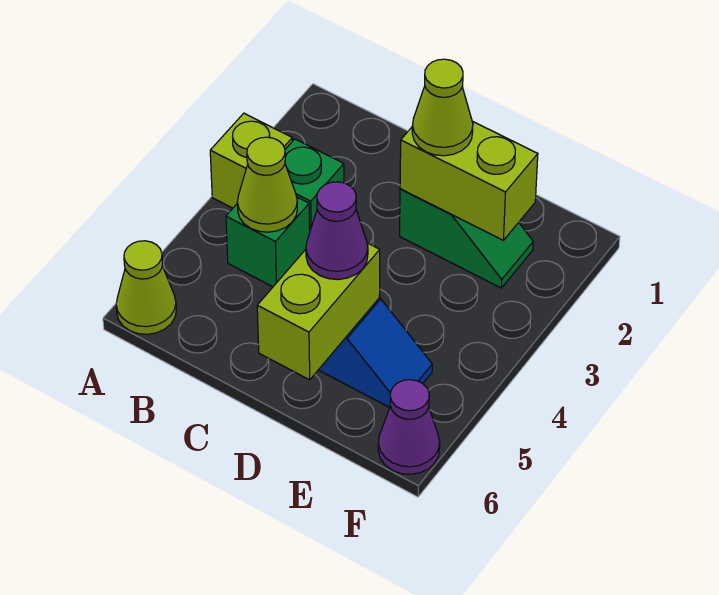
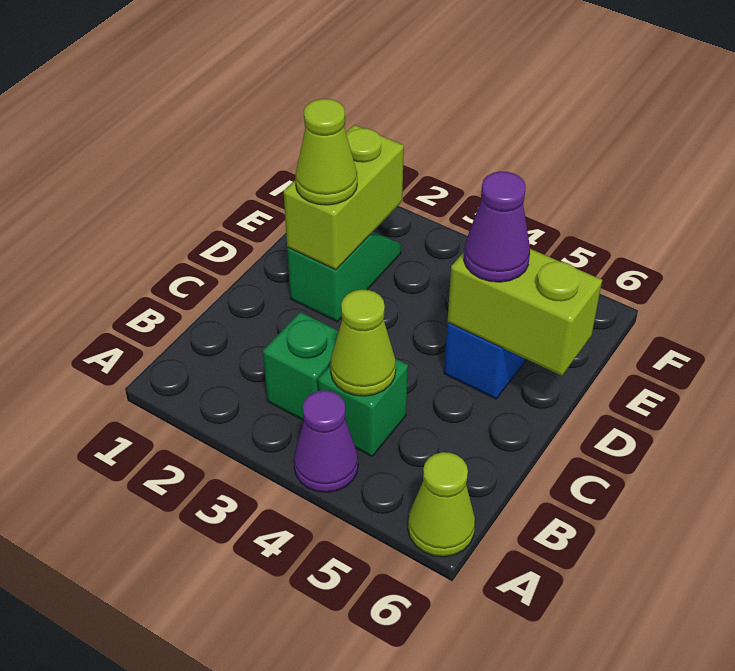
lime brick A3 level 1 -> none
purple cone F6 level 1 -> purple cone A4 level 1

